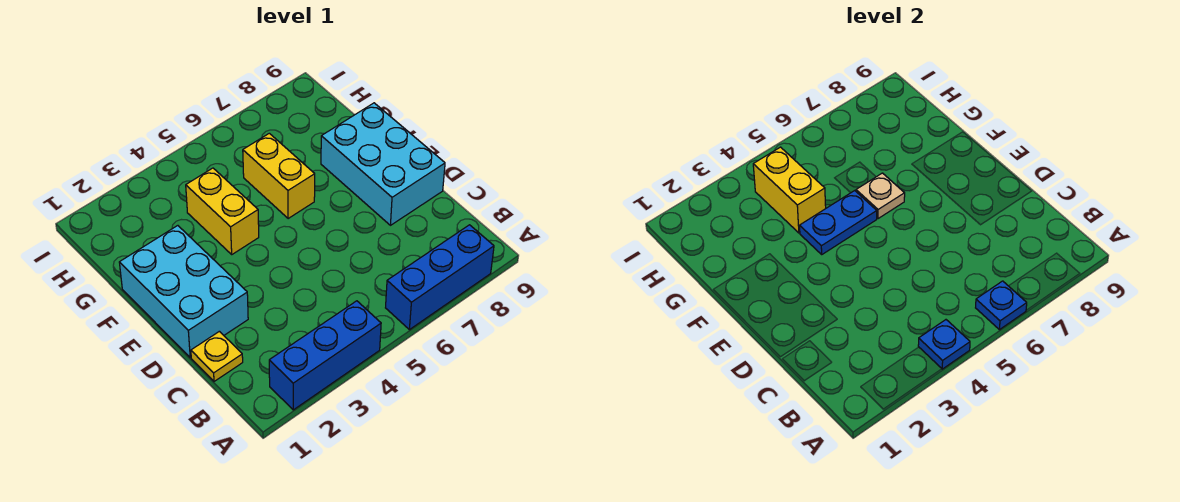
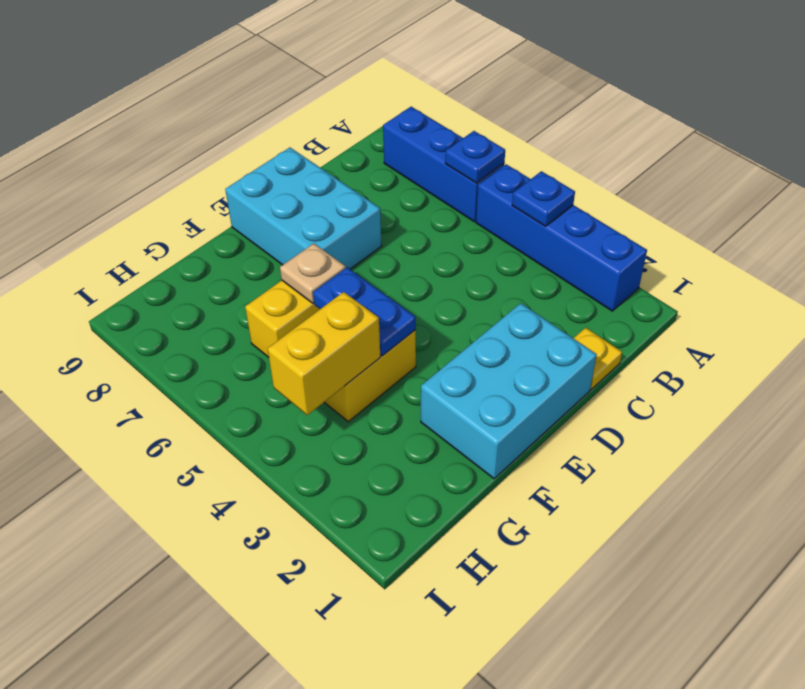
blue brick A2:A4 level 1 -> blue brick A2:A5 level 1
cyan brick D8:F9 level 1 -> cyan brick D7:E9 level 1

